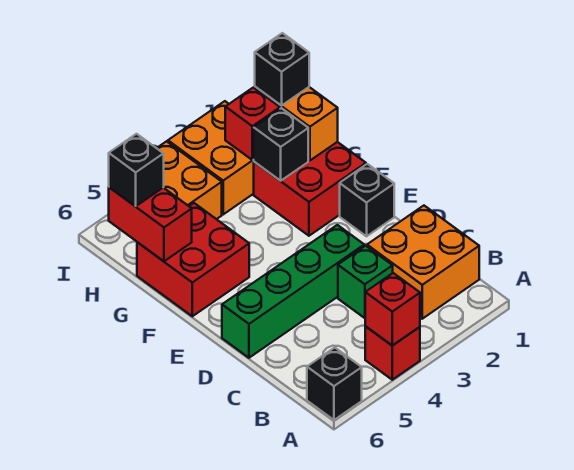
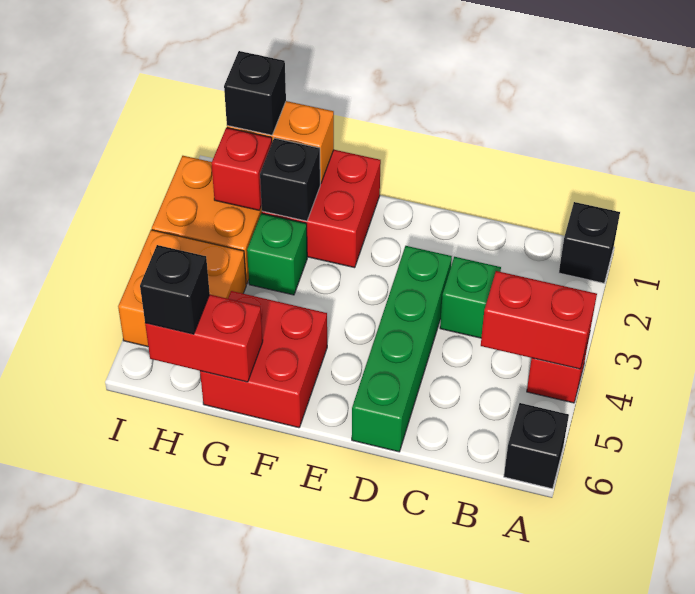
red brick A4 level 2 -> red brick A4:B4 level 2
orange brick B1:C2 level 1 -> none
black brick E1 level 1 -> black brick A1 level 1
none -> green brick G3 level 1

